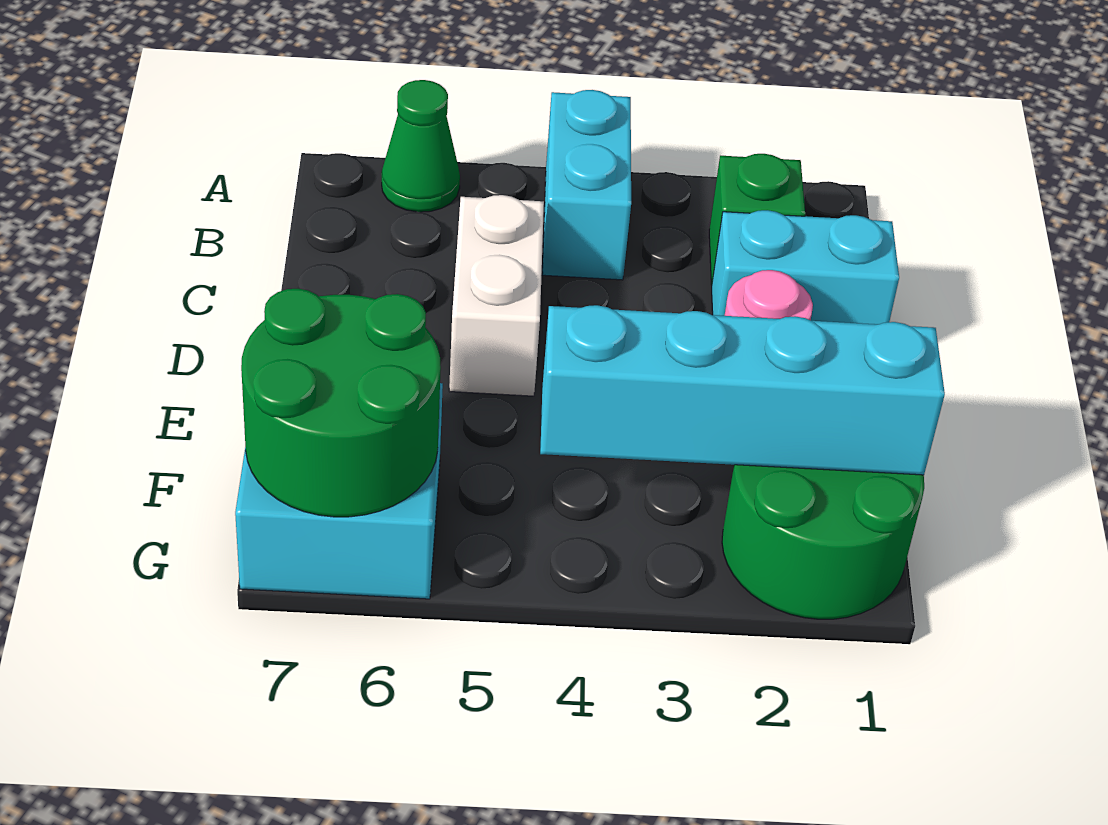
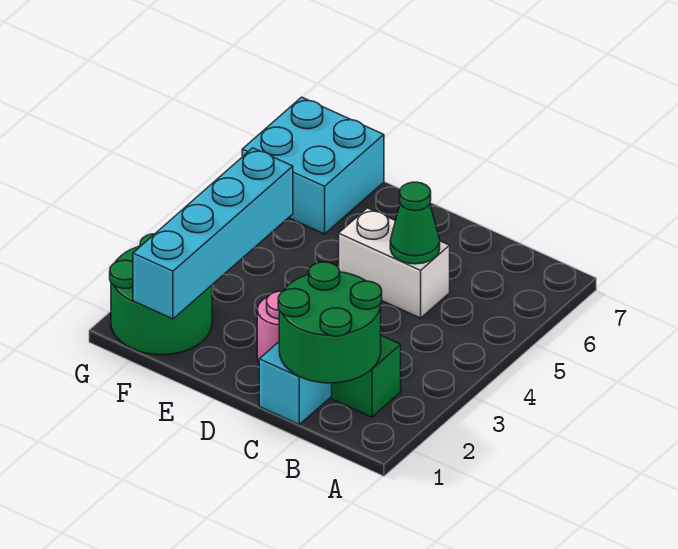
cyan brick A4:B4 level 1 -> none
green cone A6 level 1 -> green cone C5 level 2
green round brick F6:G7 level 2 -> green round brick B1:C2 level 2

